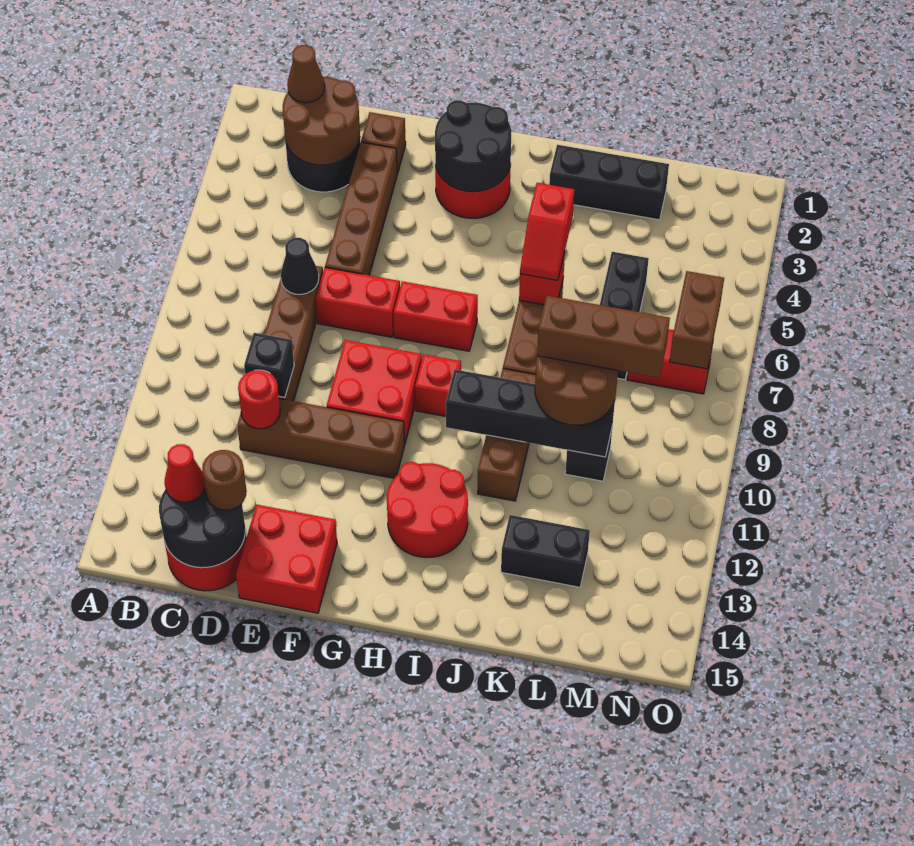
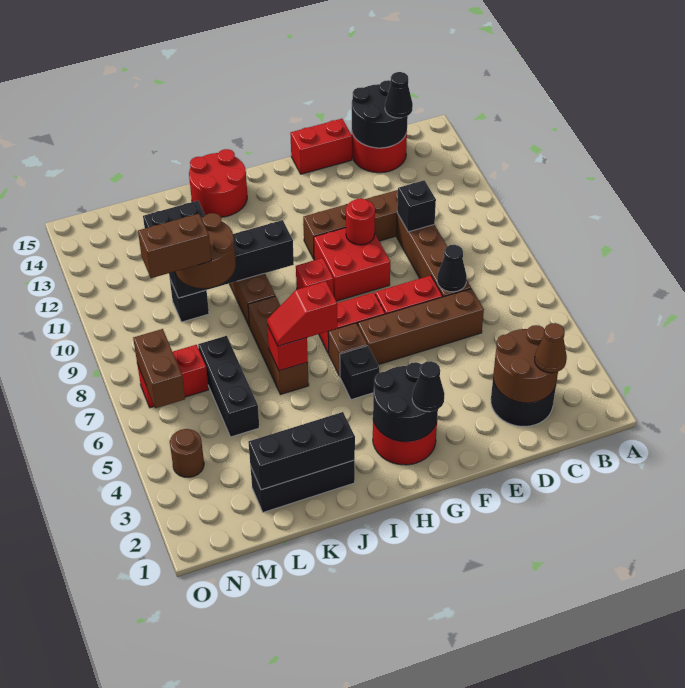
red cone C14 level 3 -> black cone C14 level 3
red round brick D11 level 2 -> red round brick F10 level 2
brown round brick D14 level 3 -> brown round brick N4 level 1
brown brick E2 level 1 -> brown brick H6 level 1
brown brick E3:E6 level 1 -> brown brick D6:G6 level 1
red brick E14:F15 level 1 -> red brick E15:F15 level 1
none -> black cone G2 level 3
none -> black brick H5 level 1
red round brick H12:I13 level 1 -> red round brick I14:J15 level 1
none -> black brick J2:L2 level 2
red slope J5:J6 level 3 top 5 -> red slope I6:J6 level 3 top I
brown brick K9:M9 level 4 -> brown brick L9:M9 level 4

